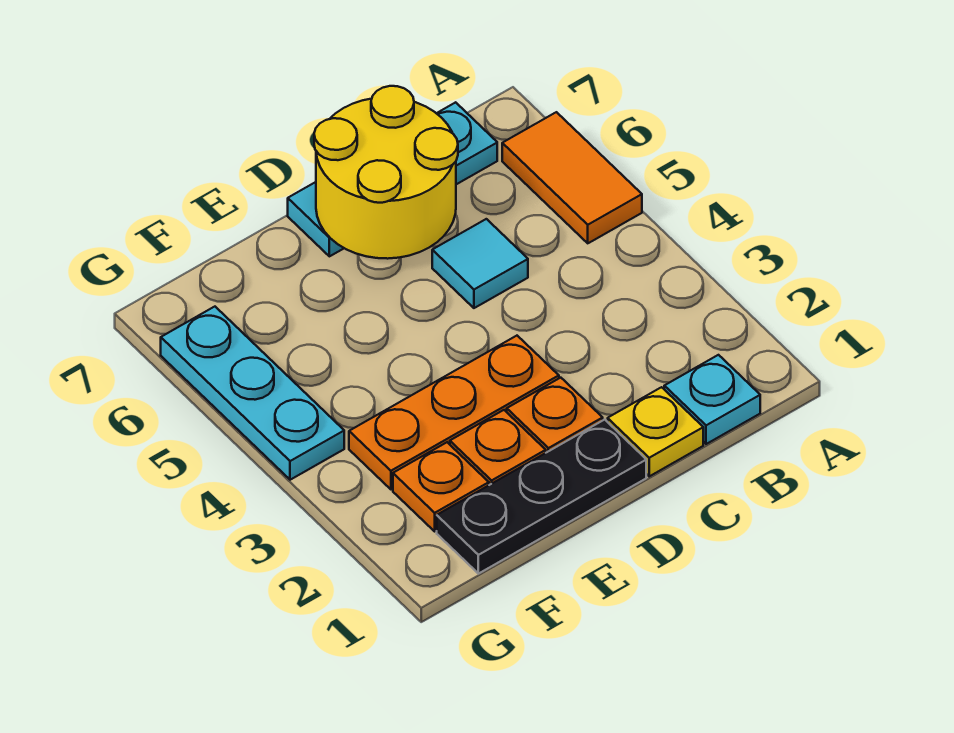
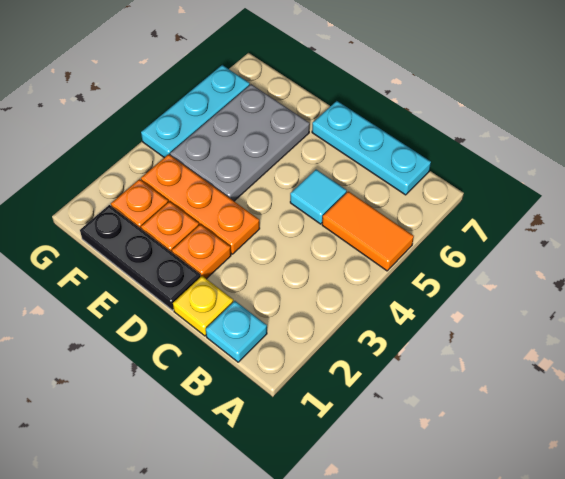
orange tile A5:A6 level 1 -> orange tile A5:B5 level 1
yellow round brick C6:D7 level 2 -> none
none -> grey plate E4:F6 level 1

